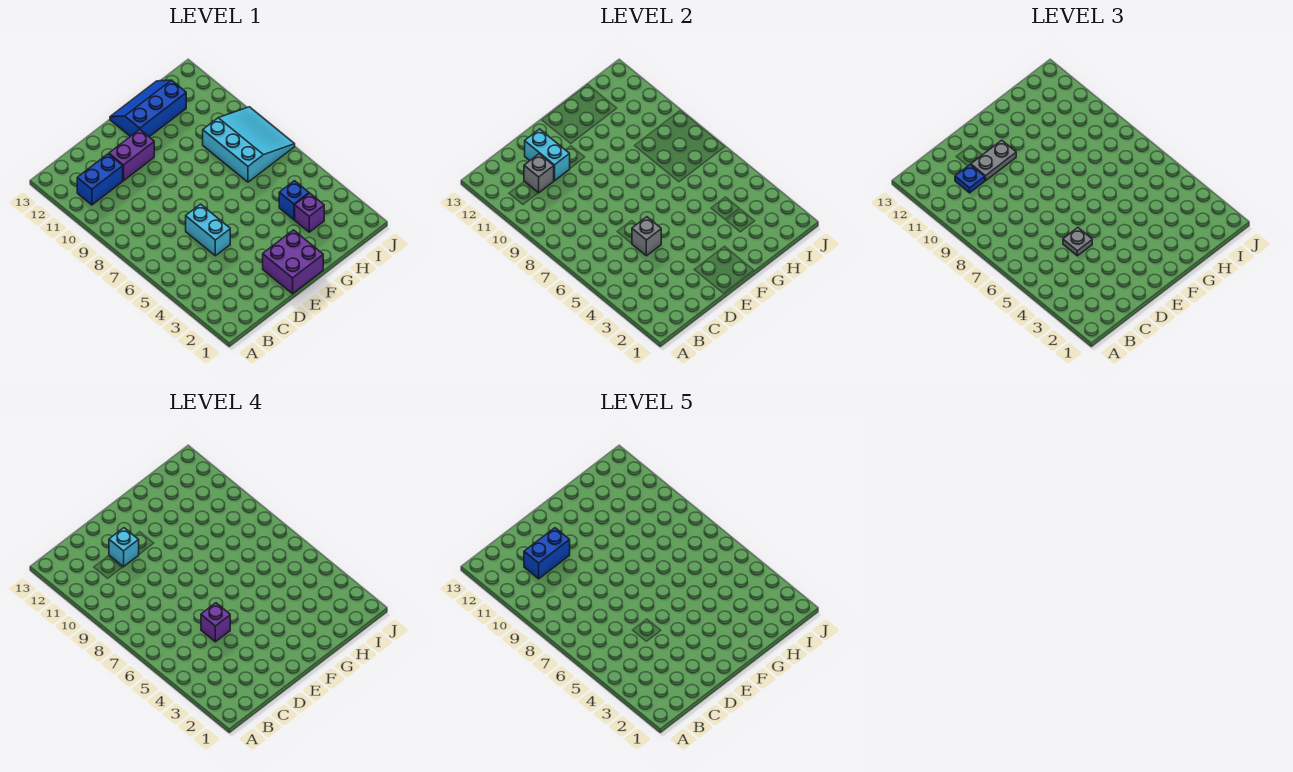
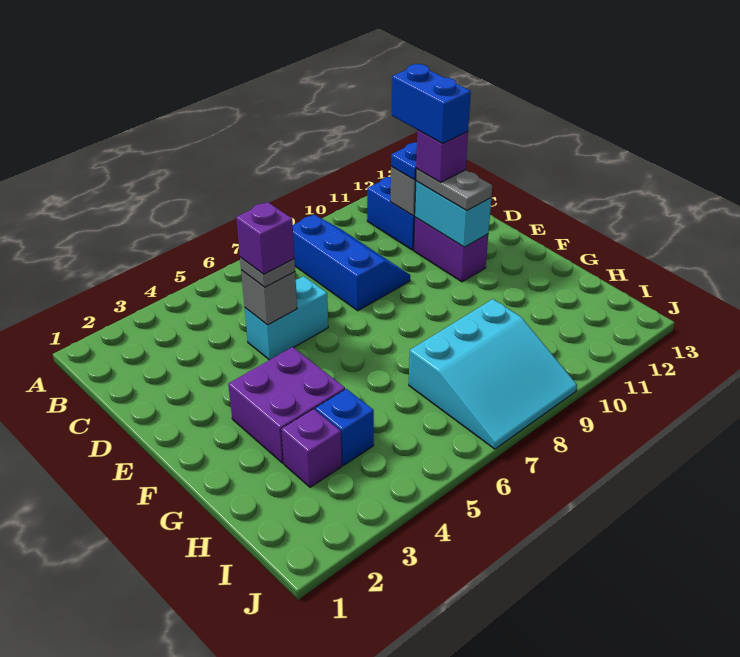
cyan brick D11:D12 level 2 -> cyan brick D11:E11 level 2
cyan brick D11 level 4 -> purple brick D11 level 4
purple brick E1:F2 level 1 -> purple brick F3:G4 level 1
blue slope F12:H13 level 1 top 12 -> blue slope B8:D9 level 1 top 8

